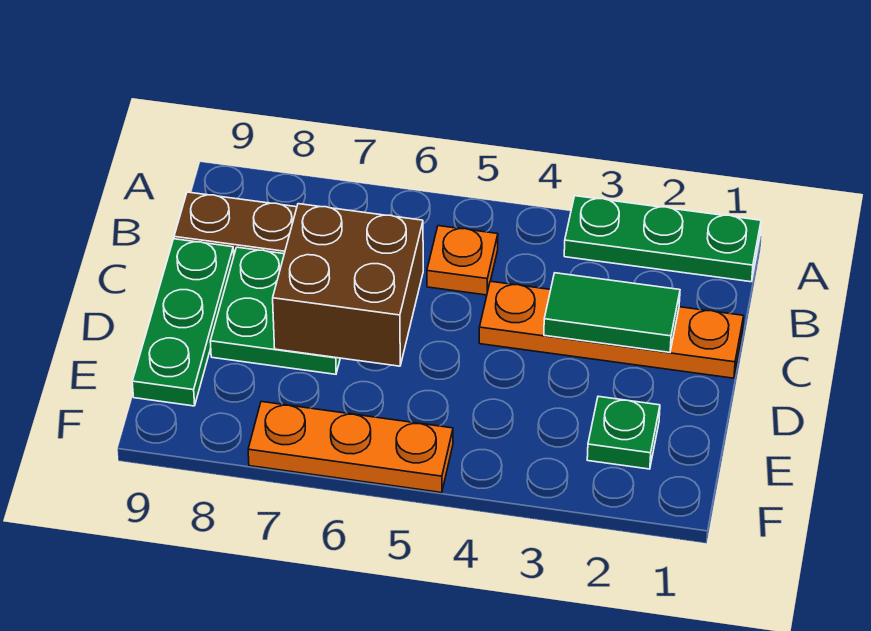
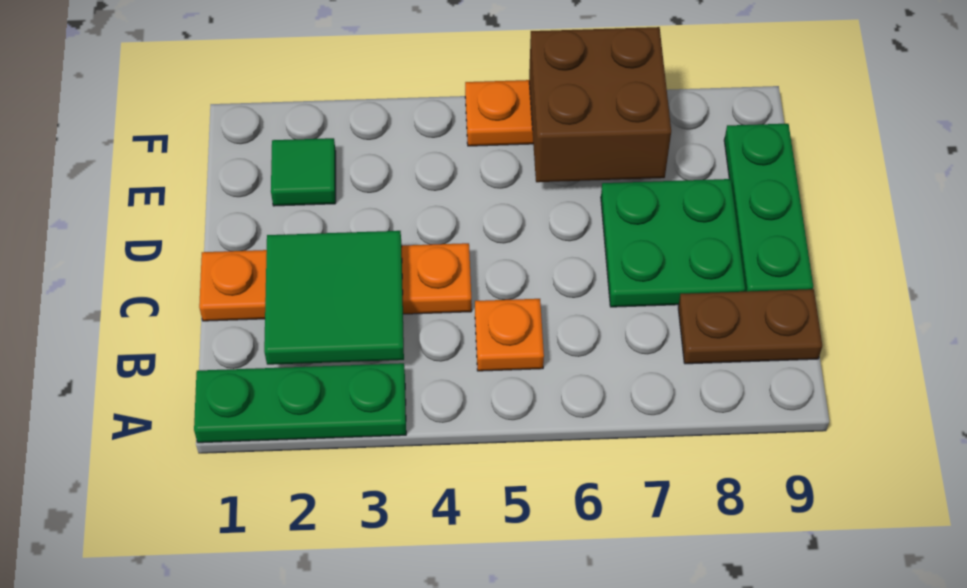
green tile C2:C3 level 2 -> green tile B2:C3 level 2
brown brick C6:D7 level 2 -> brown brick E6:F7 level 2
green plate E2 level 1 -> green tile E2 level 1

